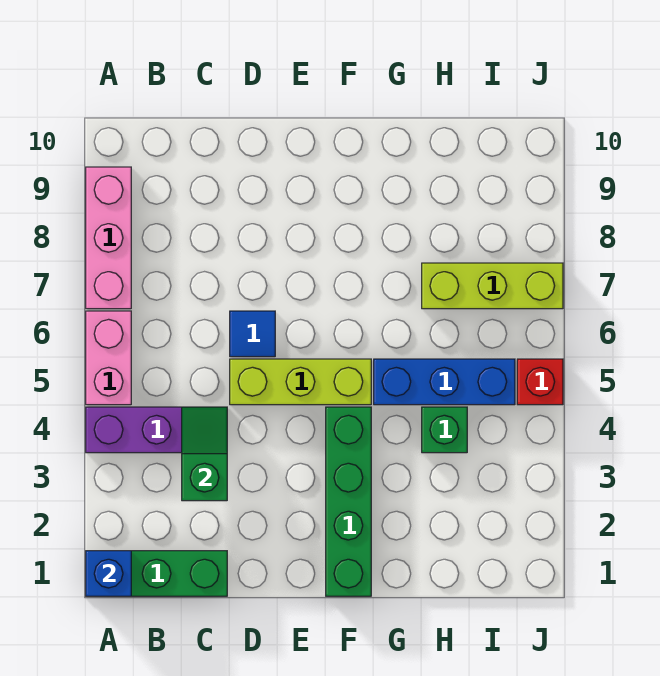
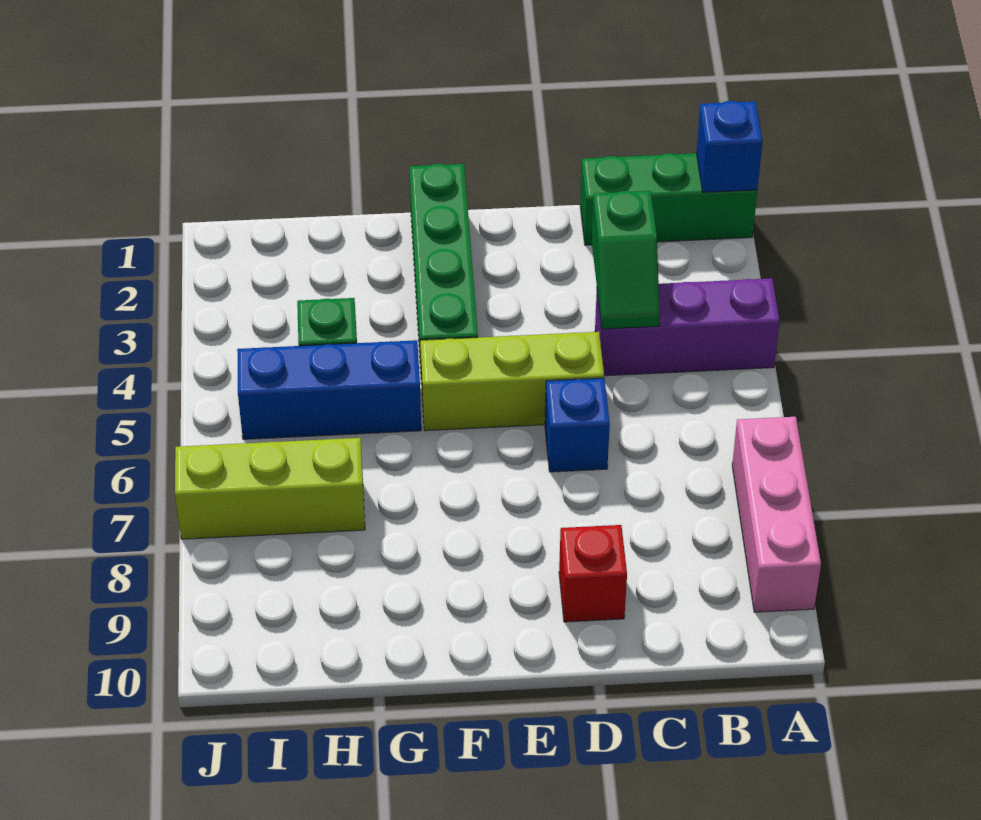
pink brick A5:A6 level 1 -> none
blue tile D6 level 1 -> blue brick D6 level 1
red brick J5 level 1 -> red brick D9 level 1

